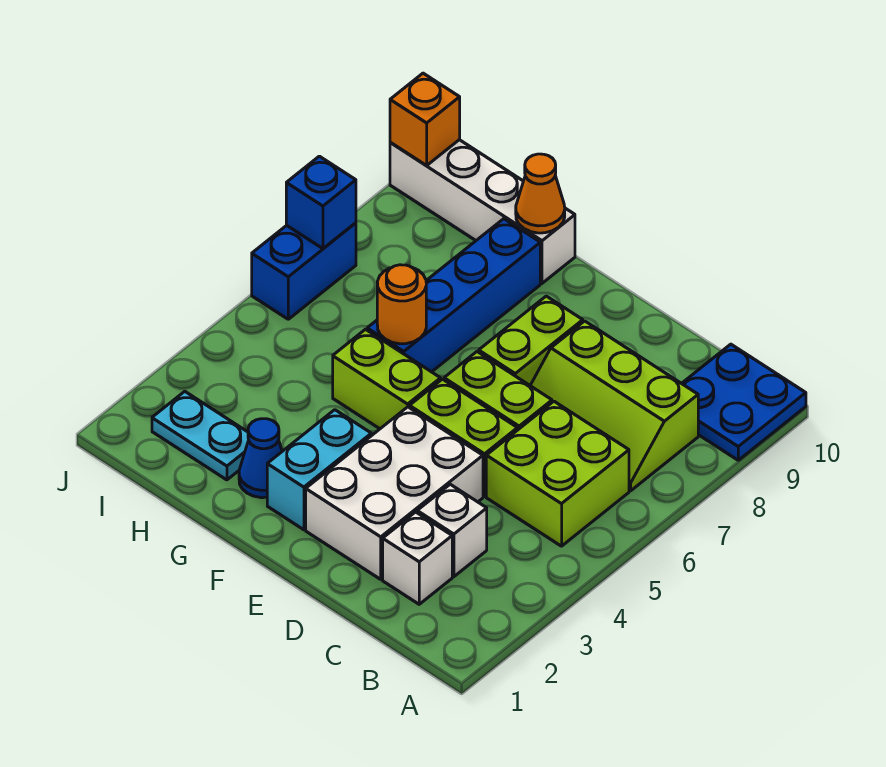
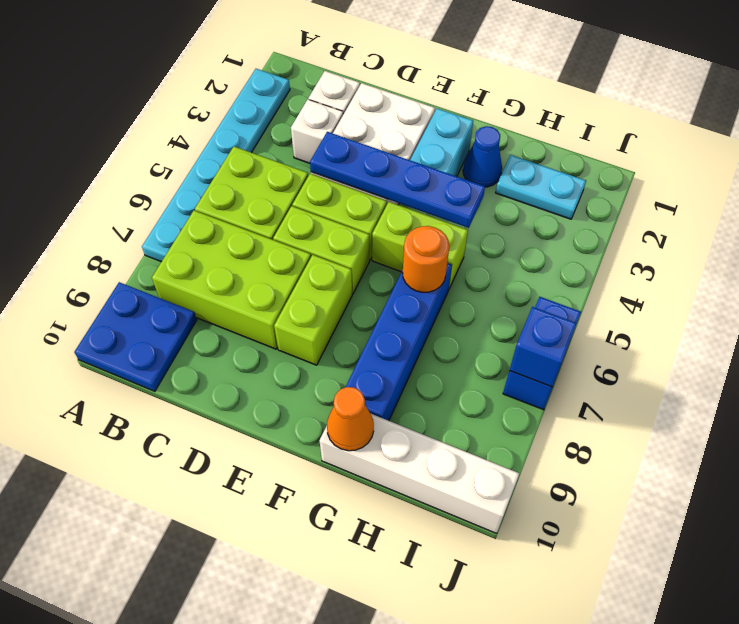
none -> cyan plate A2:A7 level 1
lime slope B7:D8 level 1 top 8 -> lime brick B7:D8 level 1
none -> blue plate D4:G4 level 2
orange brick J10 level 2 -> none

